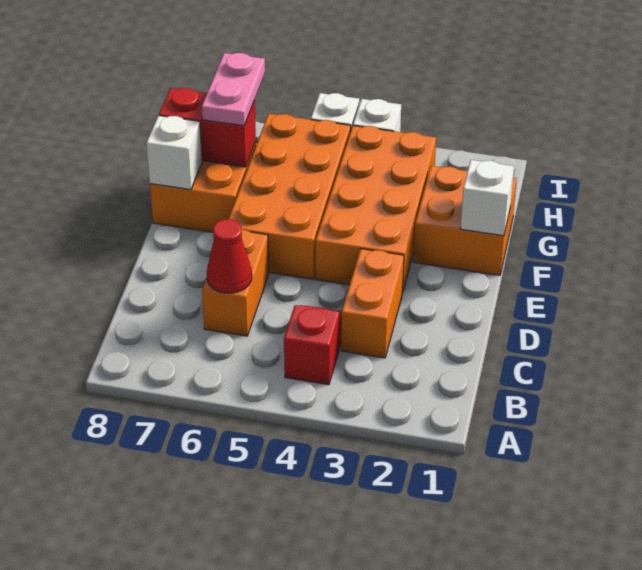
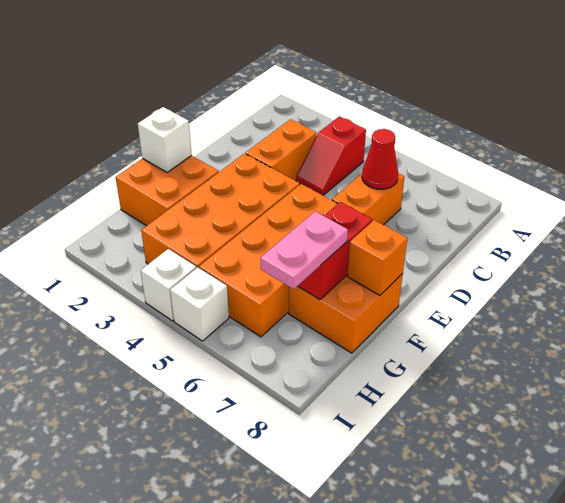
white brick F8 level 2 -> orange brick F8 level 2
red brick G7:G8 level 2 -> red brick F7:G7 level 2

